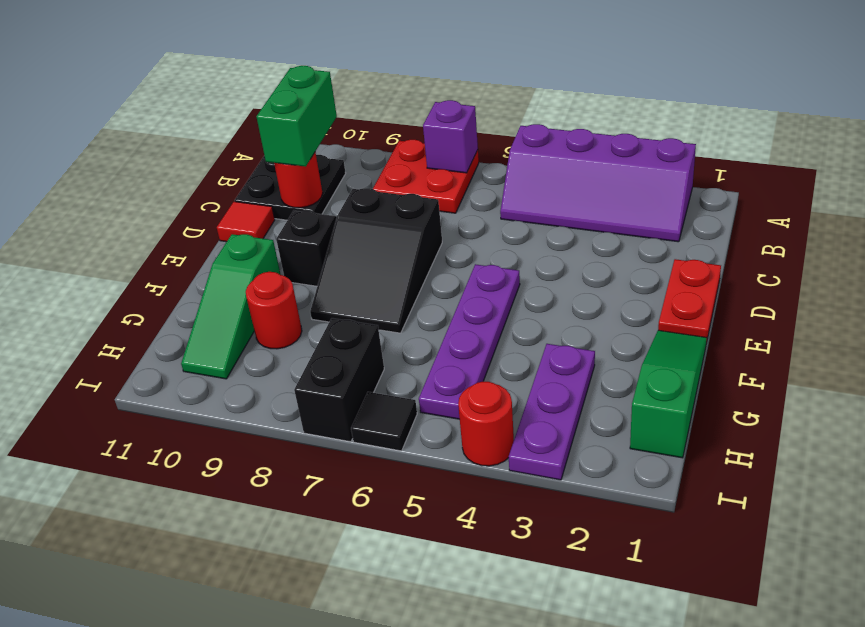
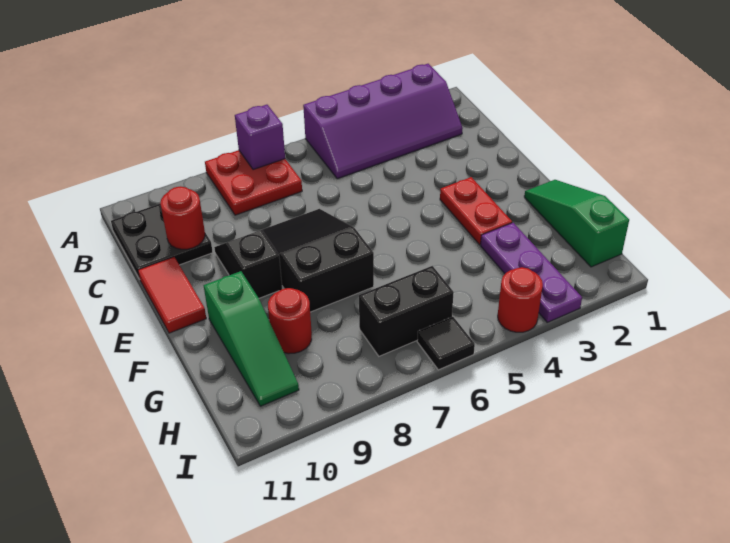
green brick B10:C10 level 3 -> none
red plate D1:E1 level 1 -> red plate E3:F3 level 1
black slope D7:F8 level 1 top D -> black slope D7:F8 level 1 top F
red tile D11 level 1 -> red tile D11:E11 level 1
purple plate E5:H5 level 1 -> none
black brick H7:I7 level 1 -> black brick H6:H7 level 1

